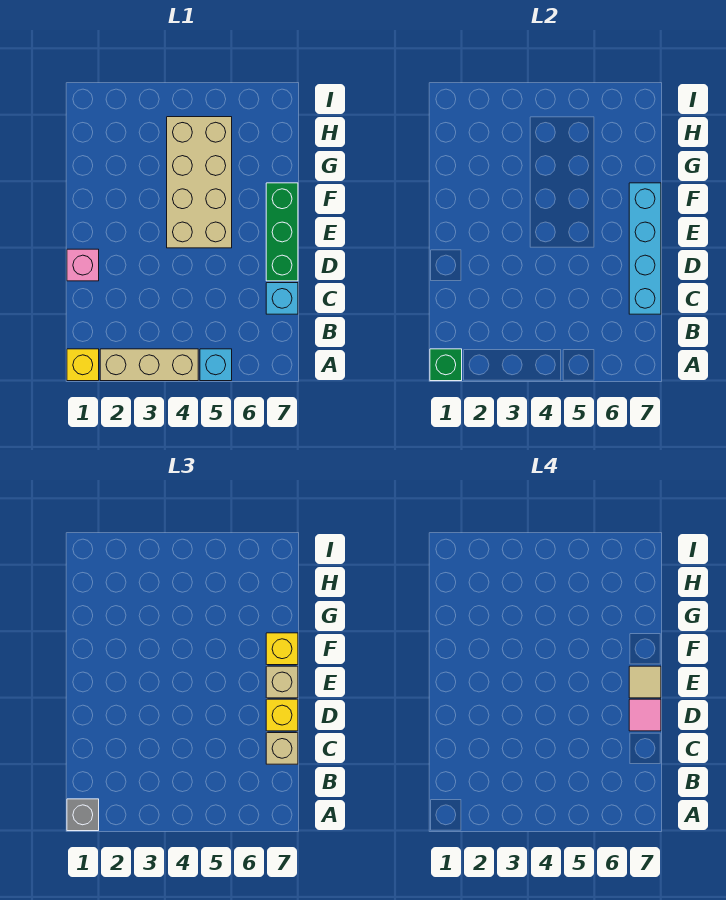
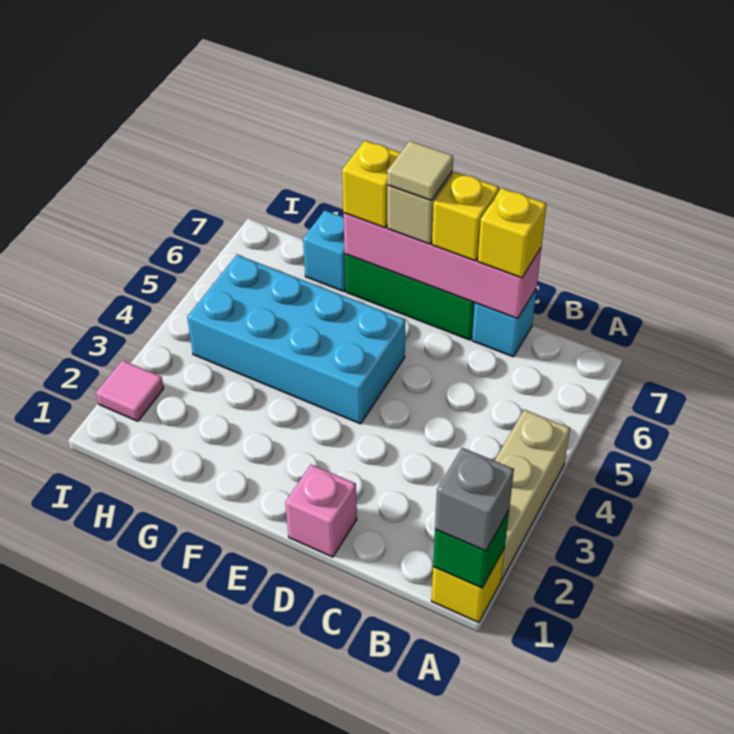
cyan brick A5 level 1 -> cyan brick G7 level 1
cyan brick C7:F7 level 2 -> pink brick C7:F7 level 2
tan brick C7 level 3 -> yellow brick C7 level 3
pink tile D7 level 4 -> pink tile I2 level 1
tan brick E4:H5 level 1 -> cyan brick E4:H5 level 1

